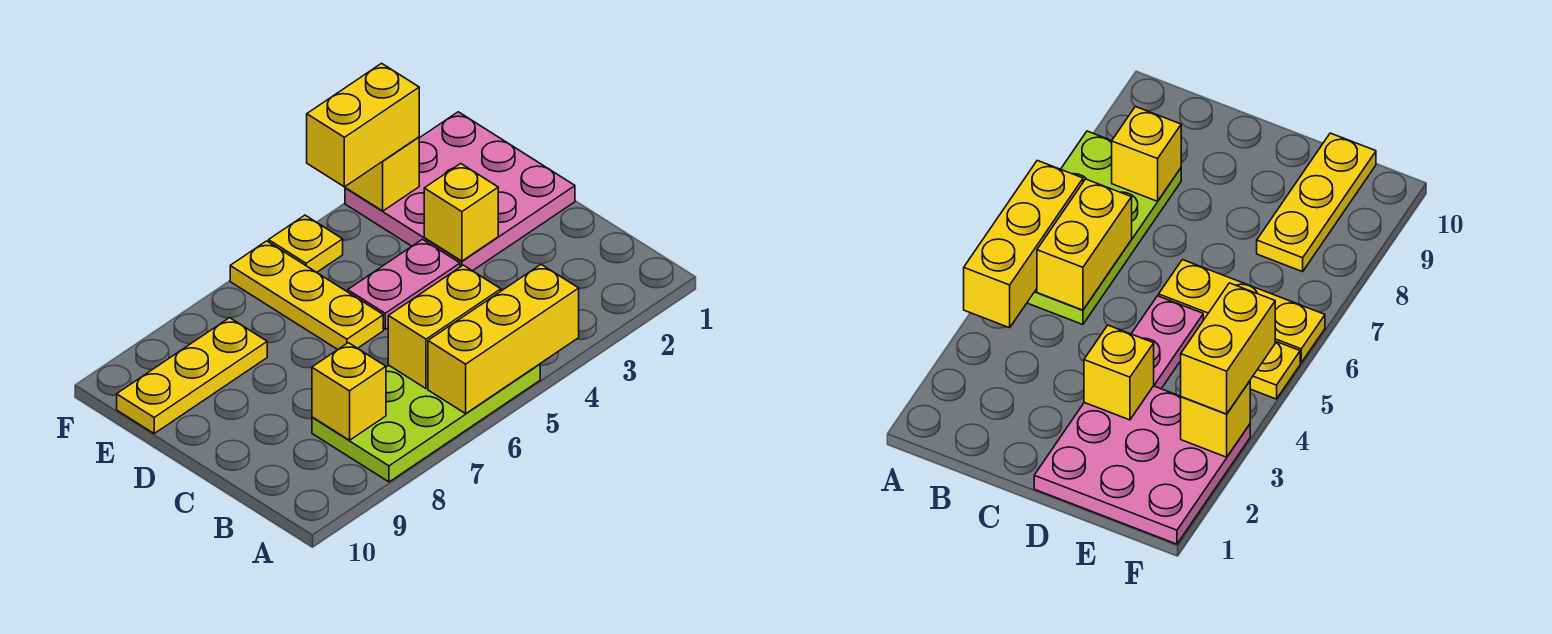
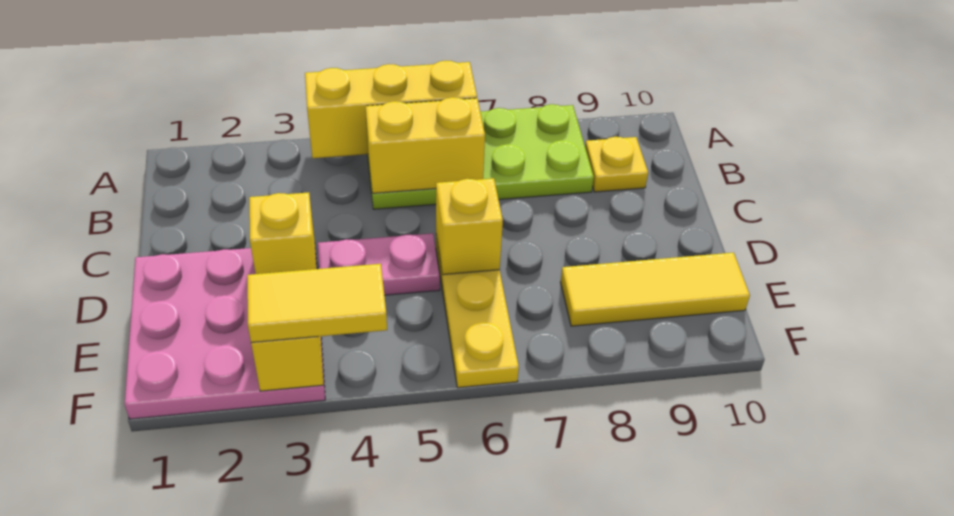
yellow brick B8 level 2 -> yellow brick D6 level 2
yellow plate E8:E10 level 1 -> yellow tile E8:E10 level 1
yellow brick F3:F4 level 3 -> yellow tile F3:F4 level 3
yellow plate F5 level 1 -> yellow plate B9 level 1

